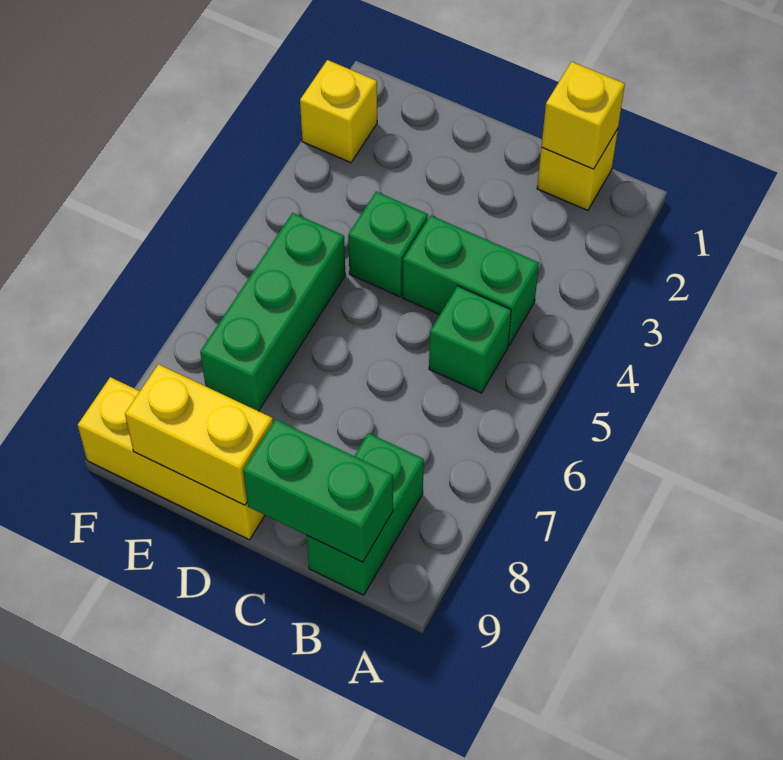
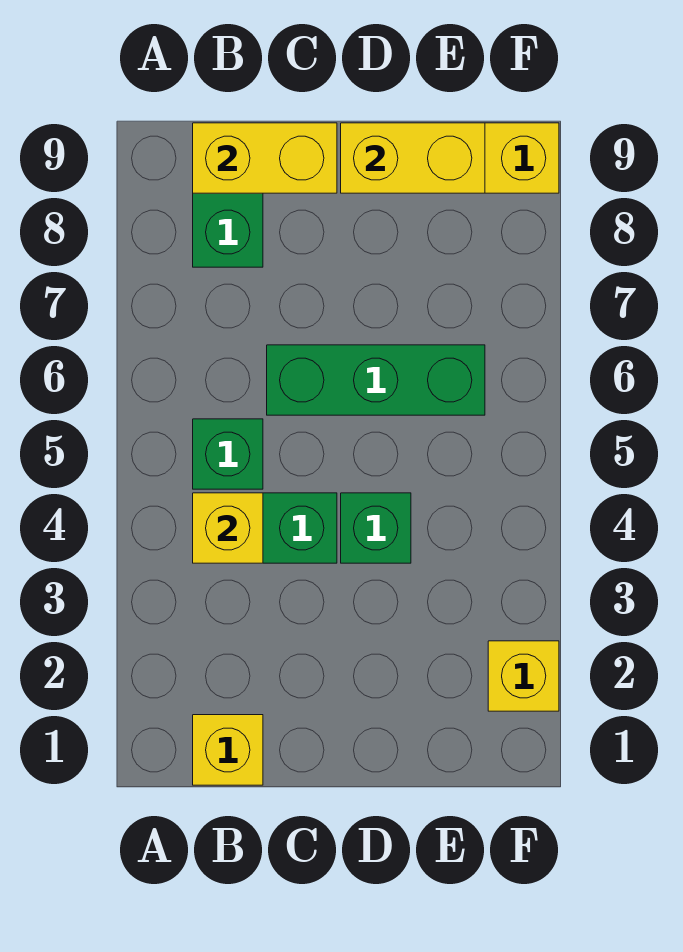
yellow brick B1 level 2 -> yellow brick B4 level 2
green brick B9:C9 level 2 -> yellow brick B9:C9 level 2
green brick E5:E7 level 1 -> green brick C6:E6 level 1

